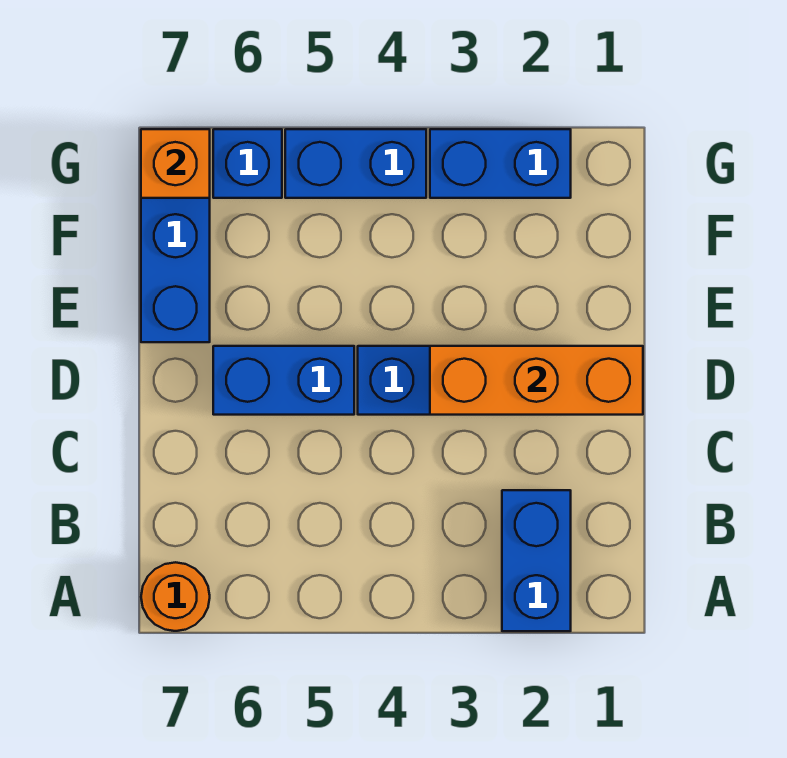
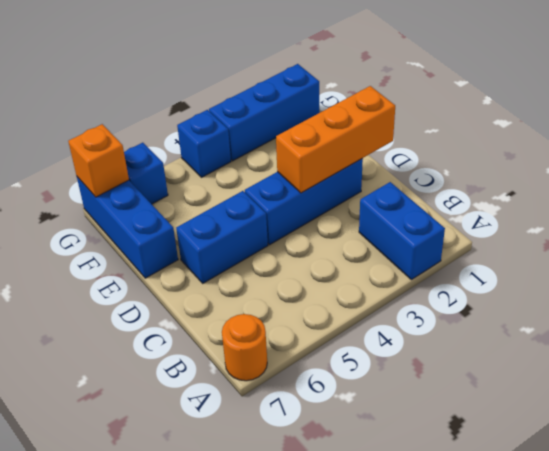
blue brick G2:G3 level 1 -> blue brick G1:G3 level 1
blue brick G4:G5 level 1 -> blue brick G4 level 1

